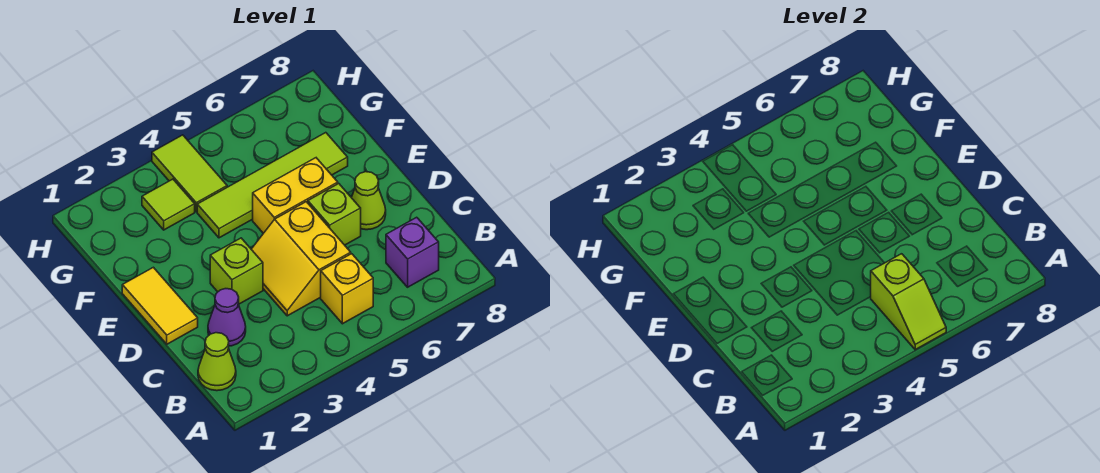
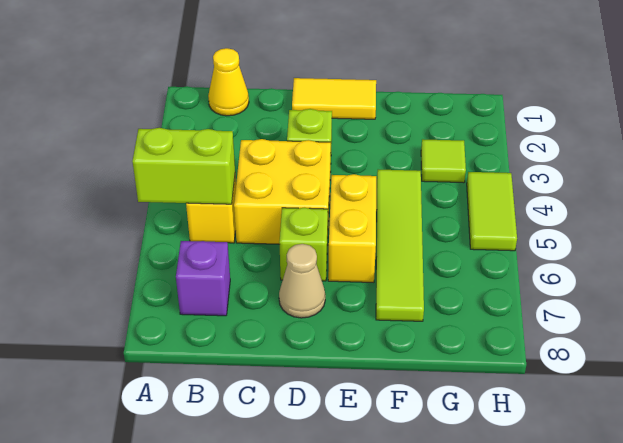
lime slope A5:B5 level 2 top B -> lime brick A5:B5 level 2
lime cone B1 level 1 -> yellow cone B1 level 1
purple cone C2 level 1 -> none
yellow slope C4:D5 level 1 top 5 -> yellow brick C4:D5 level 1
lime cone D7 level 1 -> tan cone D7 level 1
lime tile G4:H4 level 1 -> lime tile H4:H5 level 1

